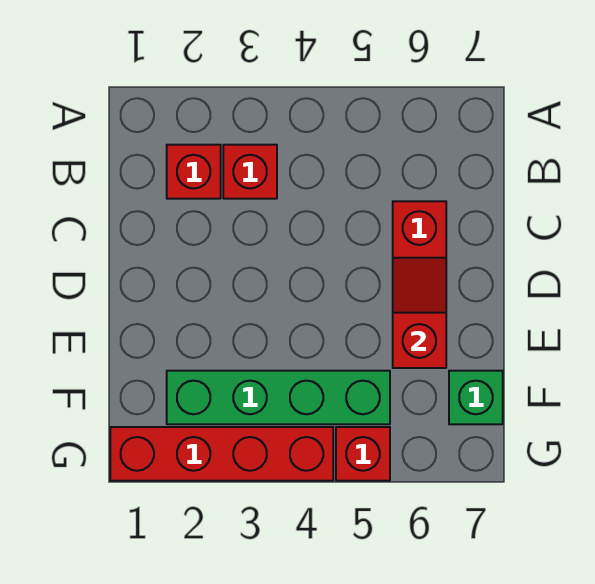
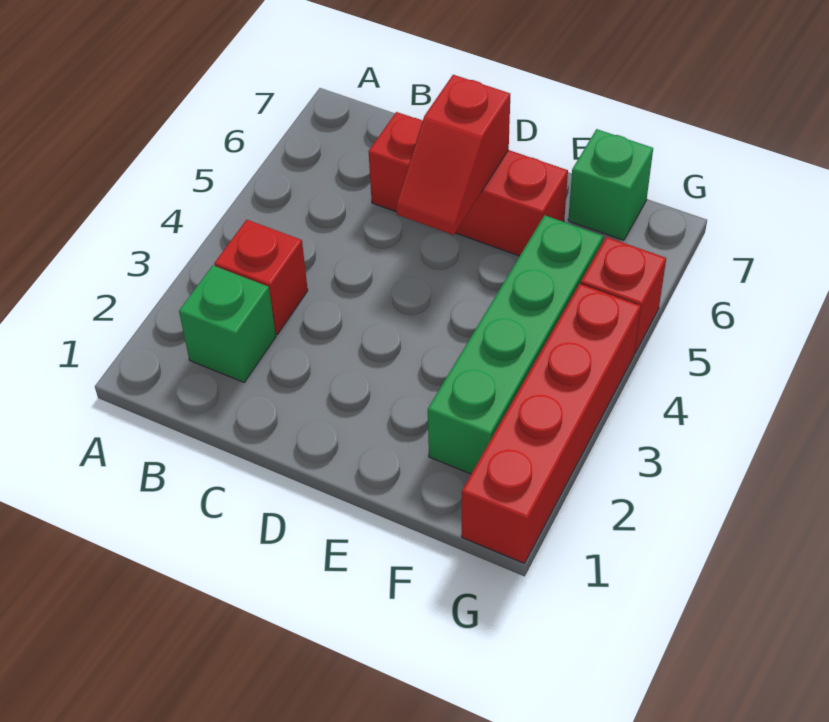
red brick B2 level 1 -> green brick B2 level 1
red slope D6:E6 level 2 top E -> red slope D5:D6 level 2 top 6

